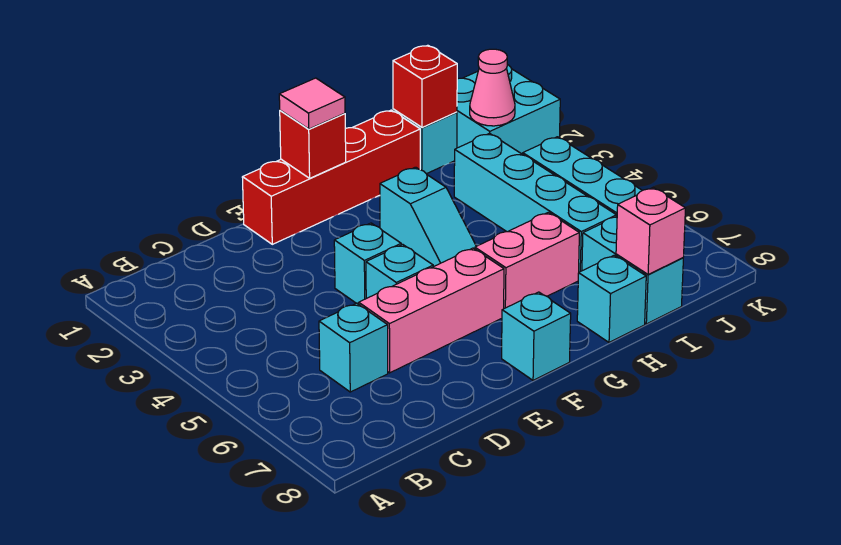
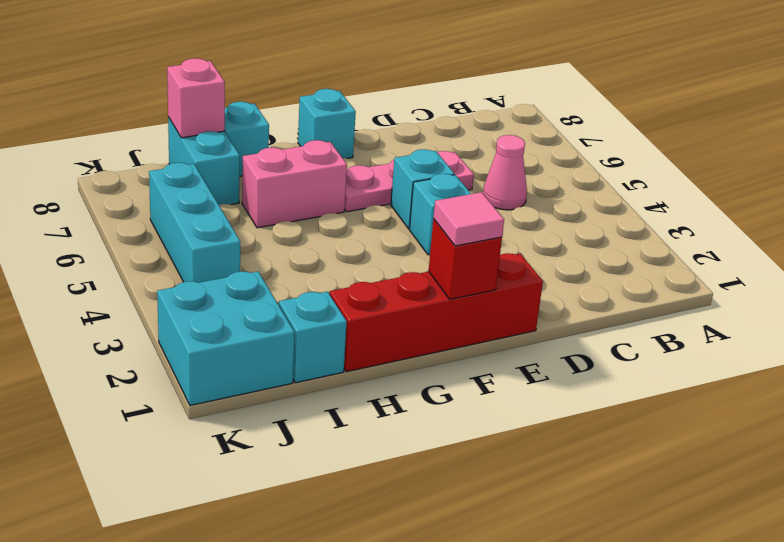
cyan brick C6 level 1 -> none
pink brick D6:F6 level 1 -> pink plate D6:F6 level 1
cyan slope G3:G4 level 1 top 3 -> none
red brick I1 level 2 -> none
cyan brick I3:I6 level 1 -> none
pink cone J2 level 2 -> pink cone C5 level 1

